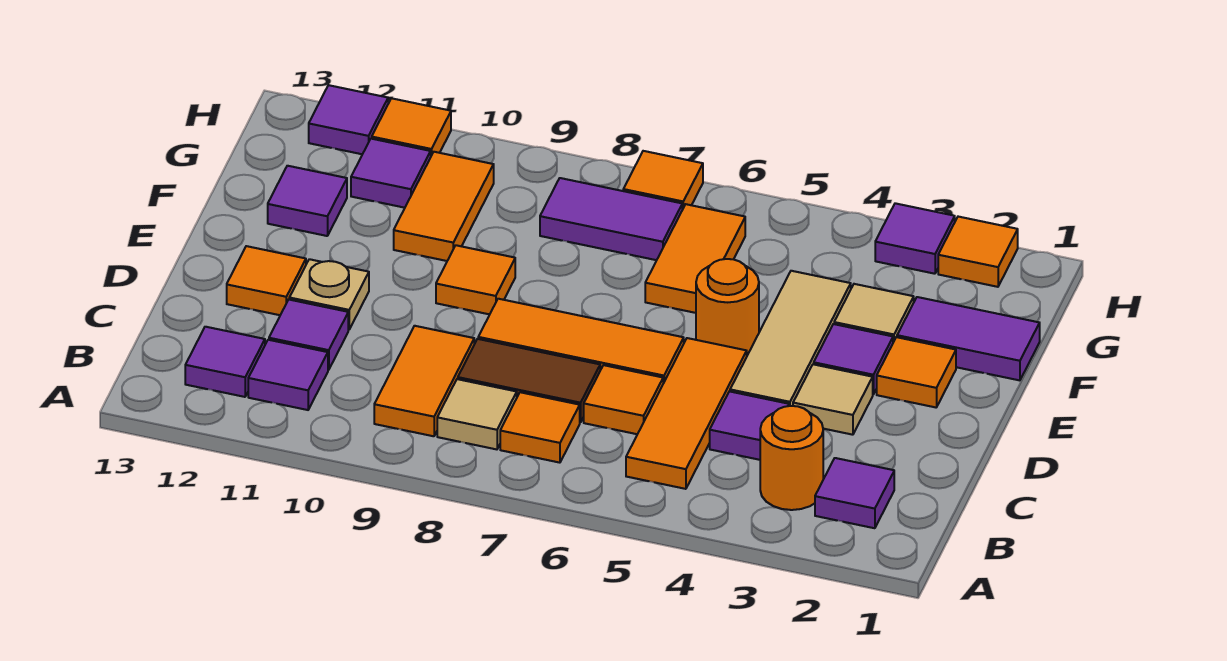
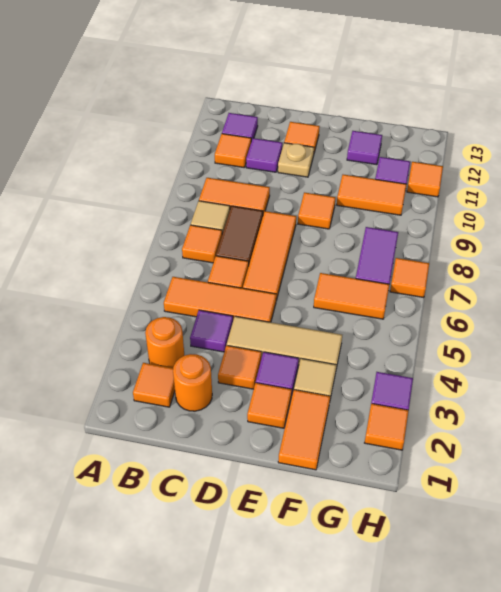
purple tile B2 level 1 -> orange tile B2 level 1
purple tile B11 level 1 -> orange tile B11 level 1
tan tile D3 level 1 -> orange tile D3 level 1
orange round brick E5 level 1 -> orange round brick C2 level 1
purple tile F1:F2 level 1 -> orange tile F1:F2 level 1
purple tile H12 level 1 -> none

